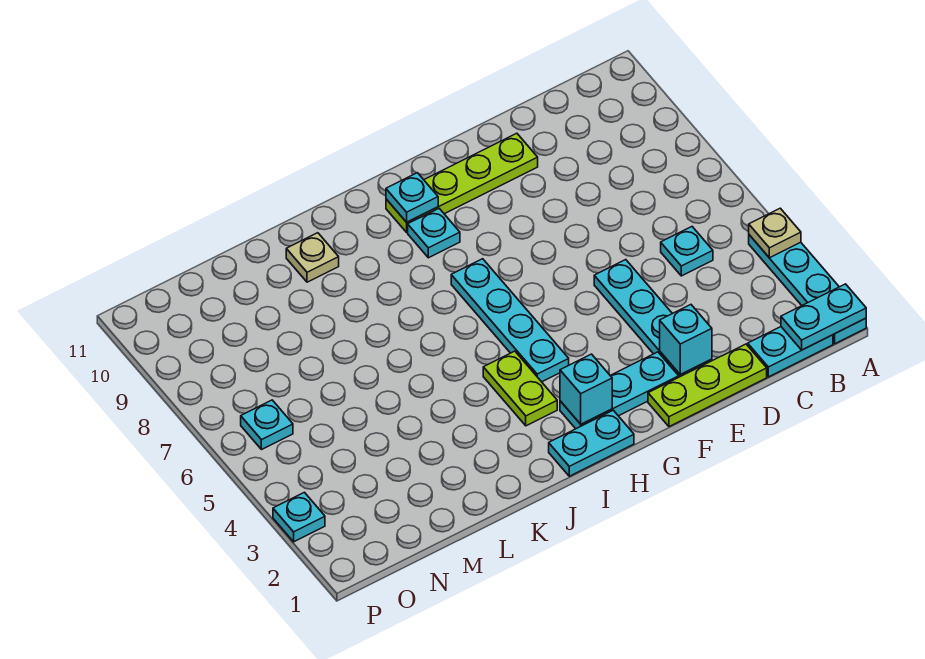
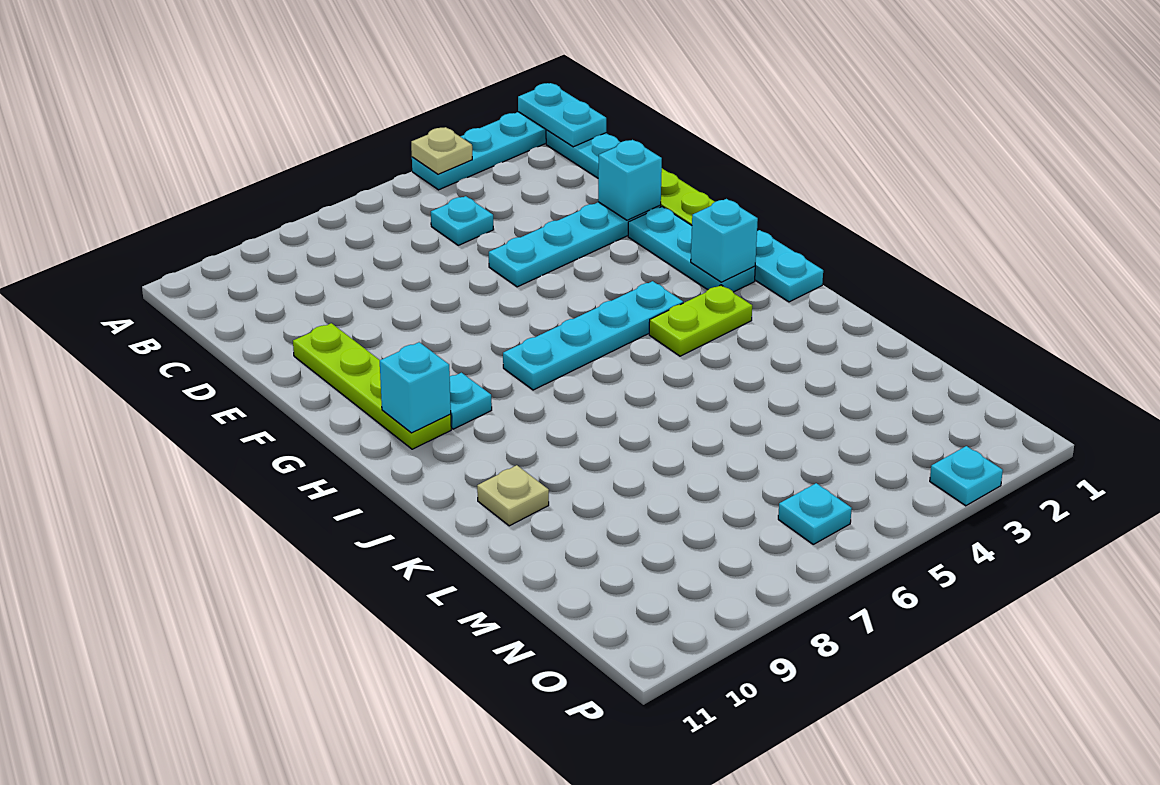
cyan plate H10 level 2 -> cyan brick H10 level 2

